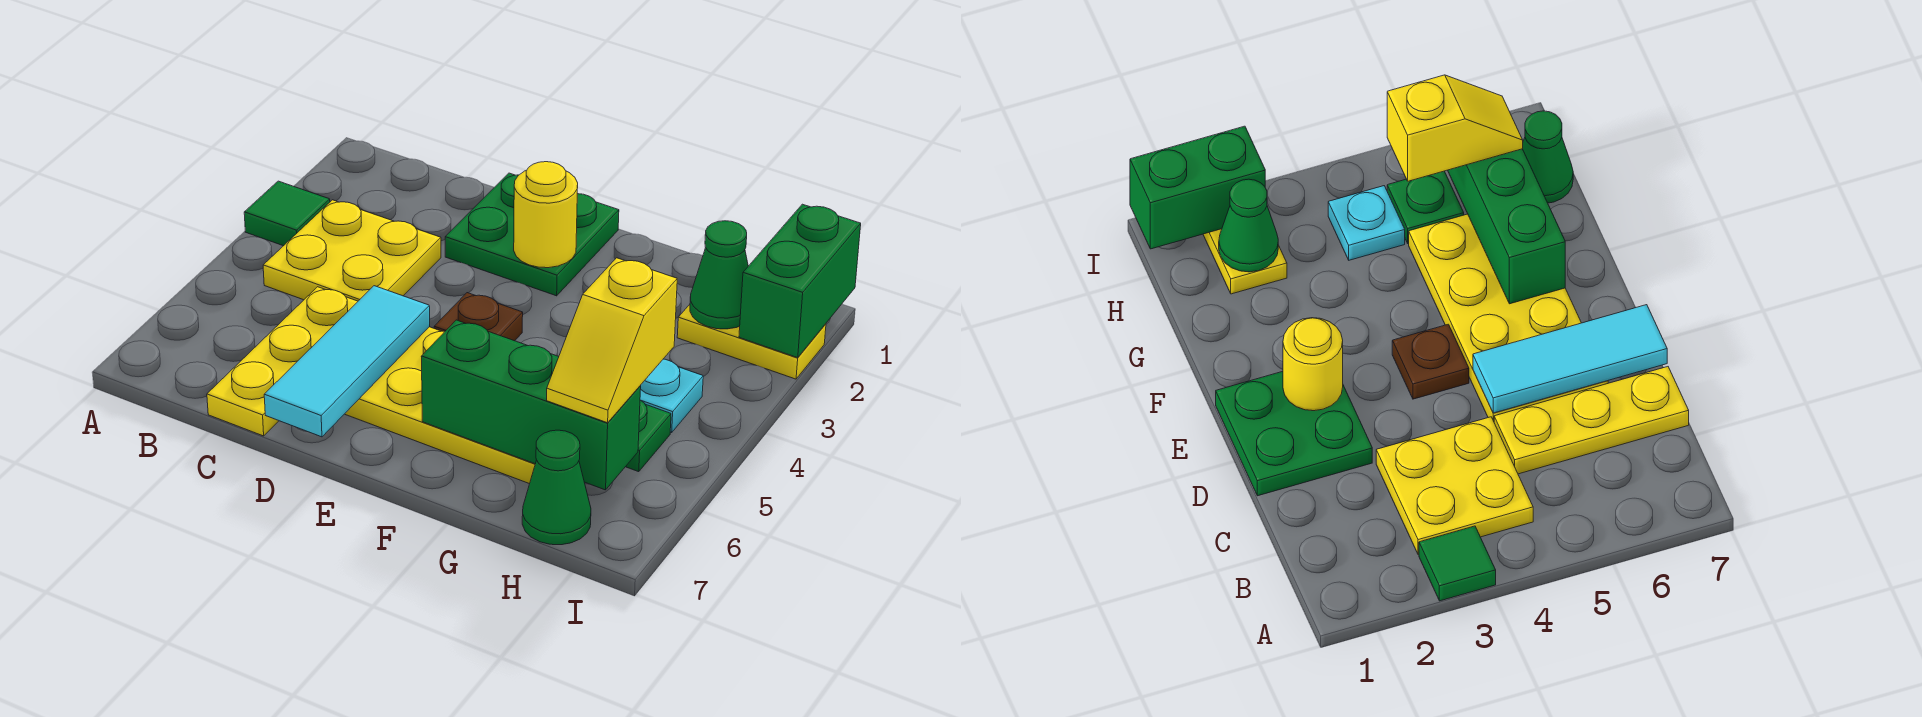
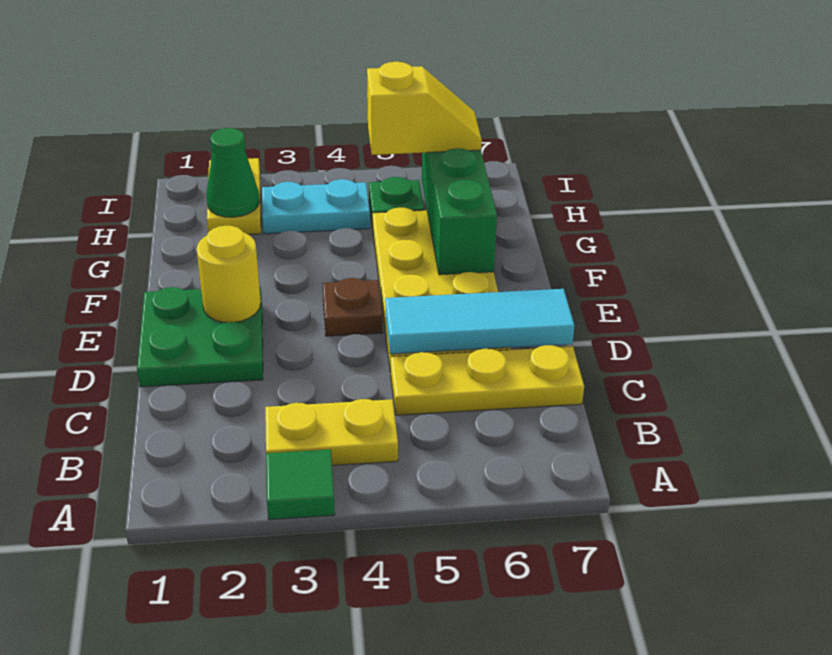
yellow plate B3:C4 level 1 -> yellow plate B3:B4 level 1
cyan plate H4 level 1 -> cyan plate H3:H4 level 1
green cone H7 level 1 -> none
green brick I1:I2 level 2 -> none

